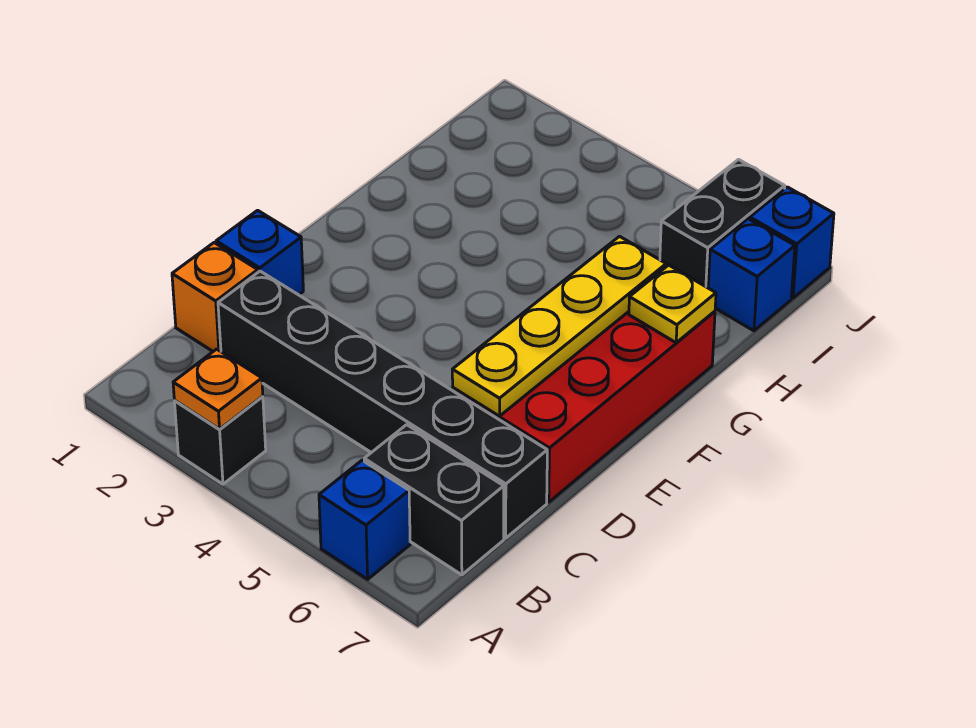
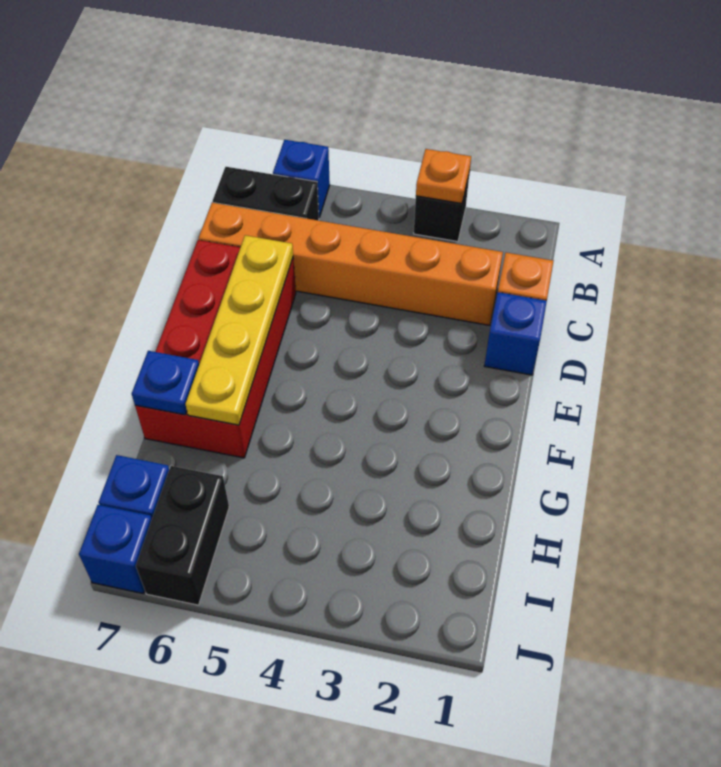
black brick C2:C7 level 1 -> orange brick C2:C7 level 1
yellow plate G7 level 2 -> blue plate G7 level 2

